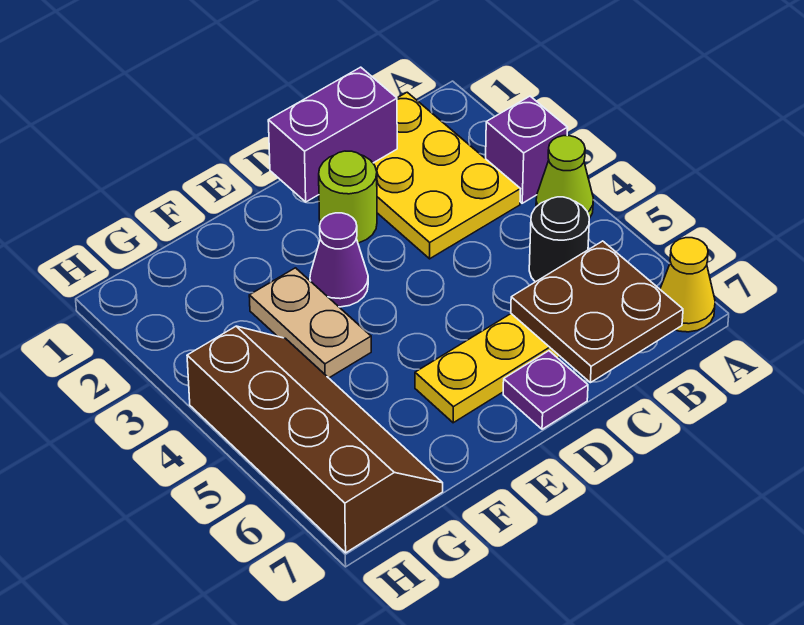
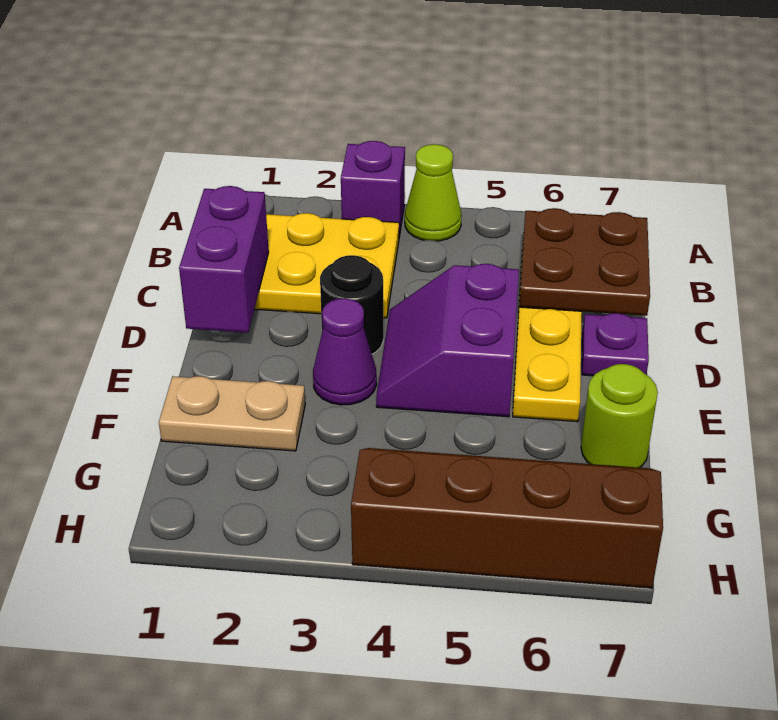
yellow cone A7 level 1 -> none
black round brick B5 level 1 -> black round brick D3 level 1
lime round brick D2 level 1 -> lime round brick F7 level 1
none -> purple slope D4:E5 level 1 top 5
tan plate F3:F4 level 1 -> tan plate F1:F2 level 1

